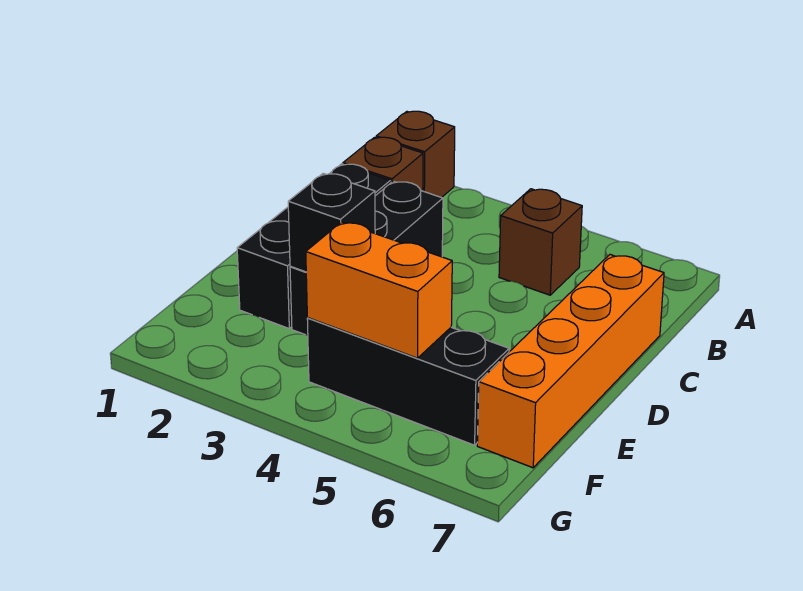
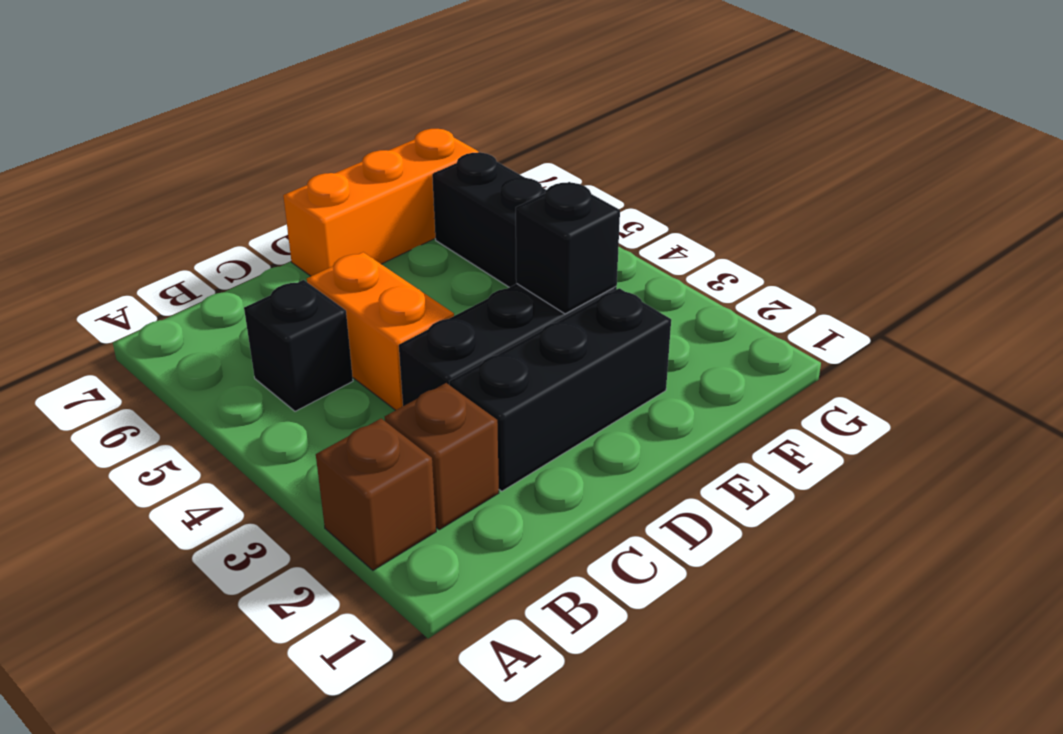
brown brick B5 level 1 -> black brick B5 level 1
orange brick C7:F7 level 1 -> orange brick D7:F7 level 1
orange brick F4:F5 level 2 -> orange brick C4:C5 level 1

